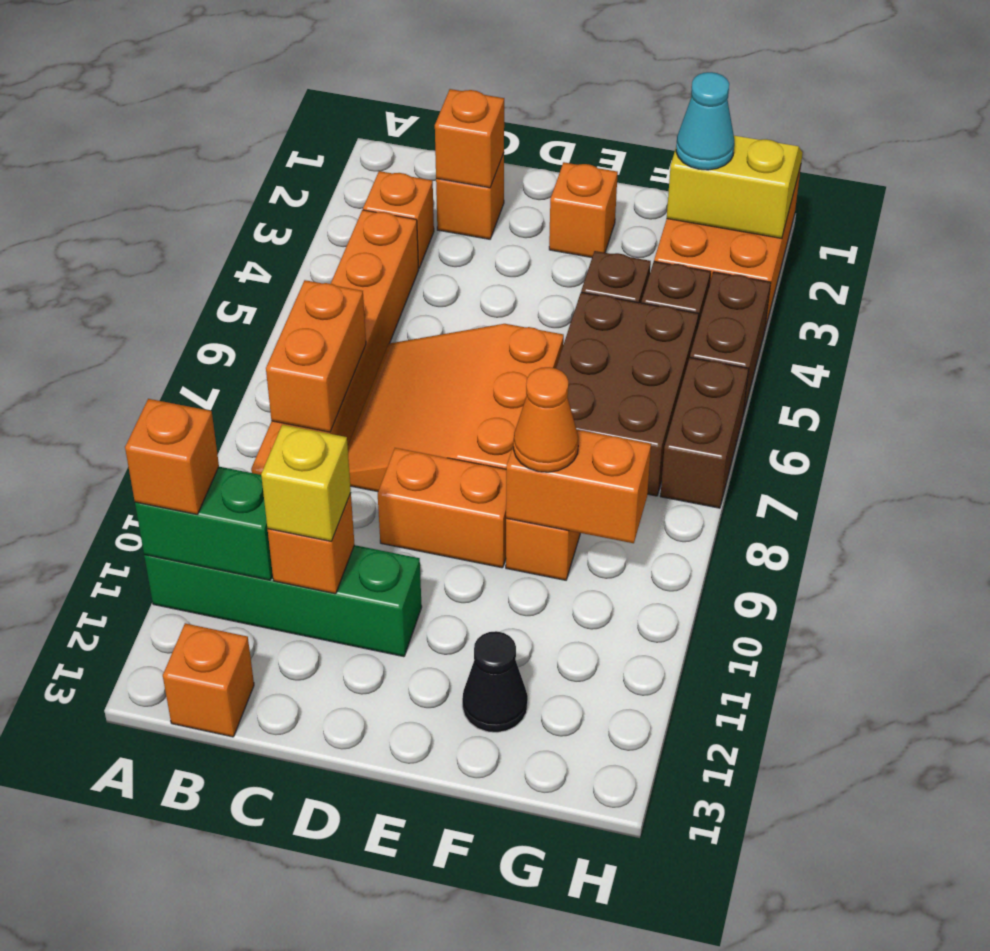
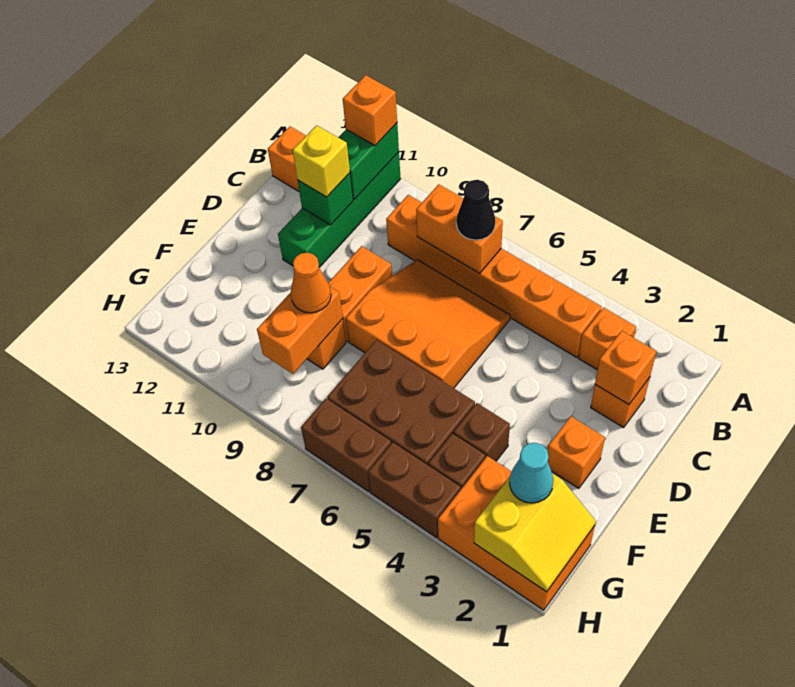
orange brick C11 level 2 -> green brick C11 level 2
black cone F12 level 1 -> black cone B7 level 3

